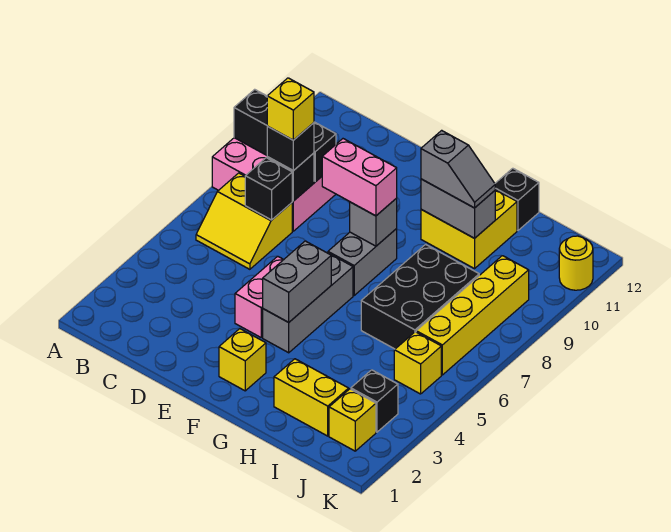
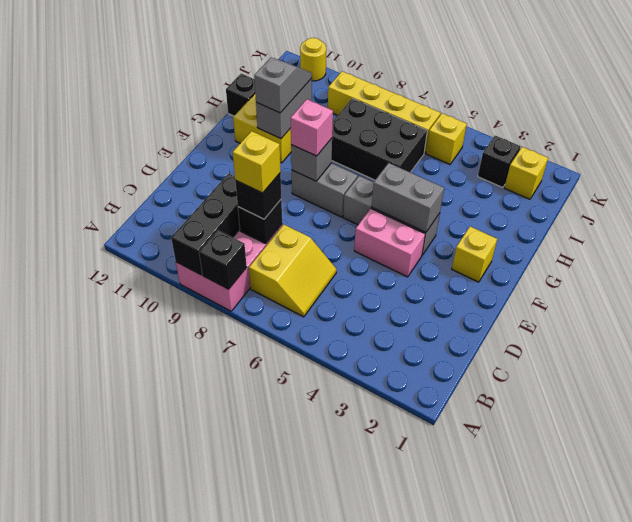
black brick C7 level 2 -> black brick A8 level 2
pink brick E8:F8 level 3 -> pink brick F8 level 3
yellow brick H2:I2 level 1 -> none

